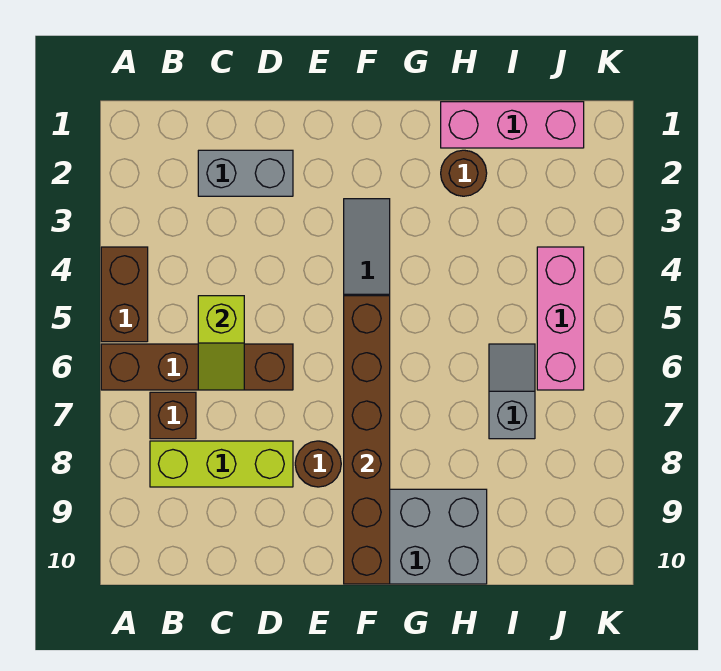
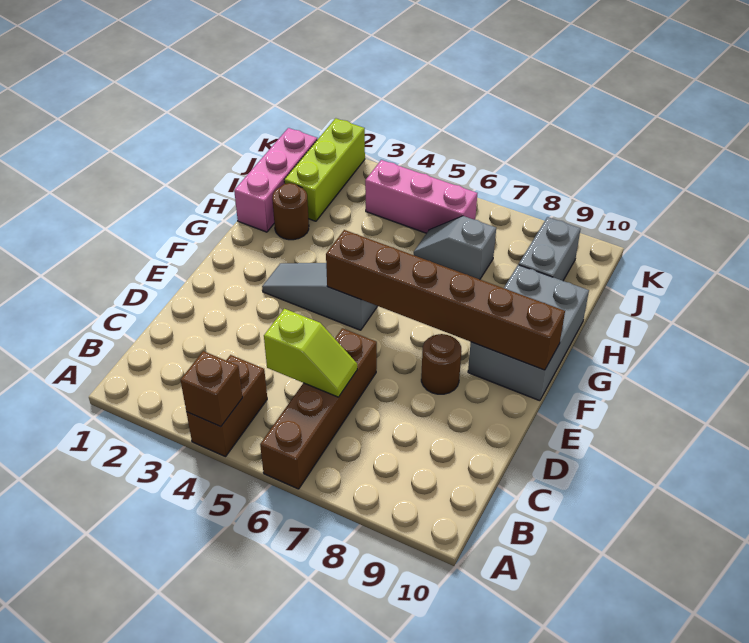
brown brick A4:A5 level 1 -> brown brick A4:B4 level 1
brown brick B7 level 1 -> brown brick A4 level 2
lime brick B8:D8 level 1 -> lime brick I2:K2 level 1
grey brick C2:D2 level 1 -> grey brick I9:J9 level 1

